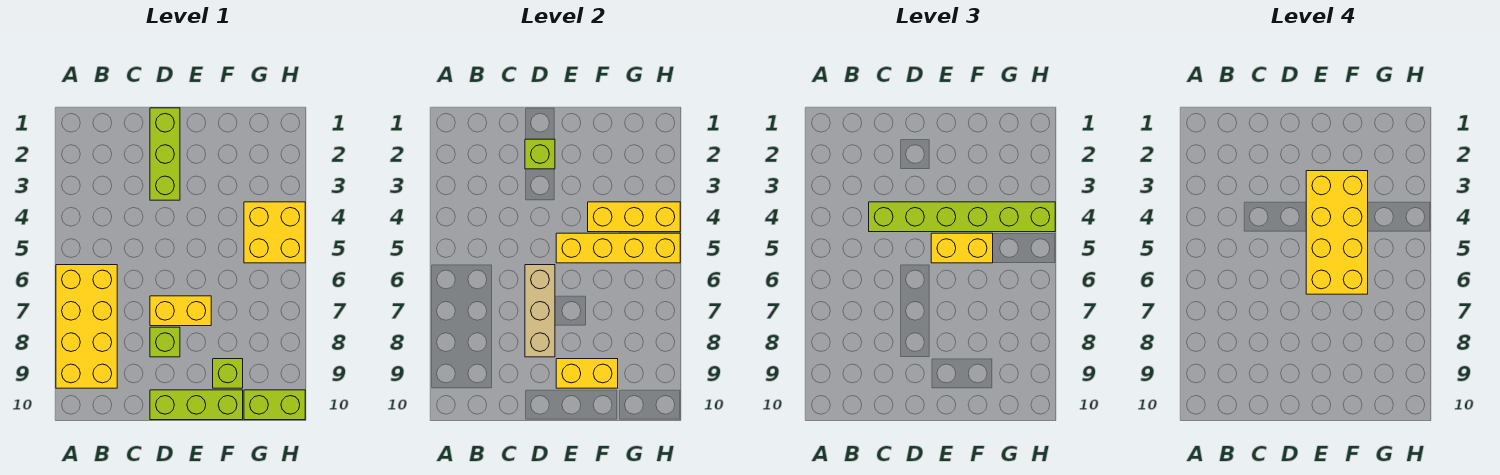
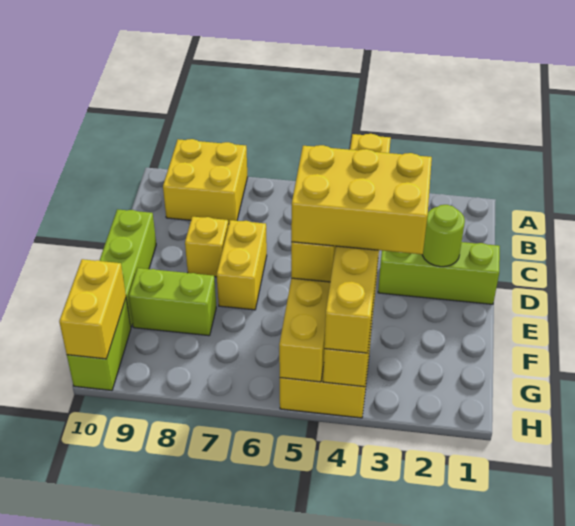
yellow brick A6:B9 level 1 -> yellow brick A8:B9 level 1
lime brick C4:H4 level 3 -> yellow brick C4:H4 level 3
lime brick D2 level 2 -> lime round brick D2 level 2
tan brick D6:D8 level 2 -> none
lime brick D8 level 1 -> yellow brick D8 level 1
yellow brick E3:F6 level 4 -> yellow brick E3:F5 level 4
yellow brick E9:F9 level 2 -> yellow brick G10:H10 level 2
lime brick F9 level 1 -> lime brick F8:F9 level 1

